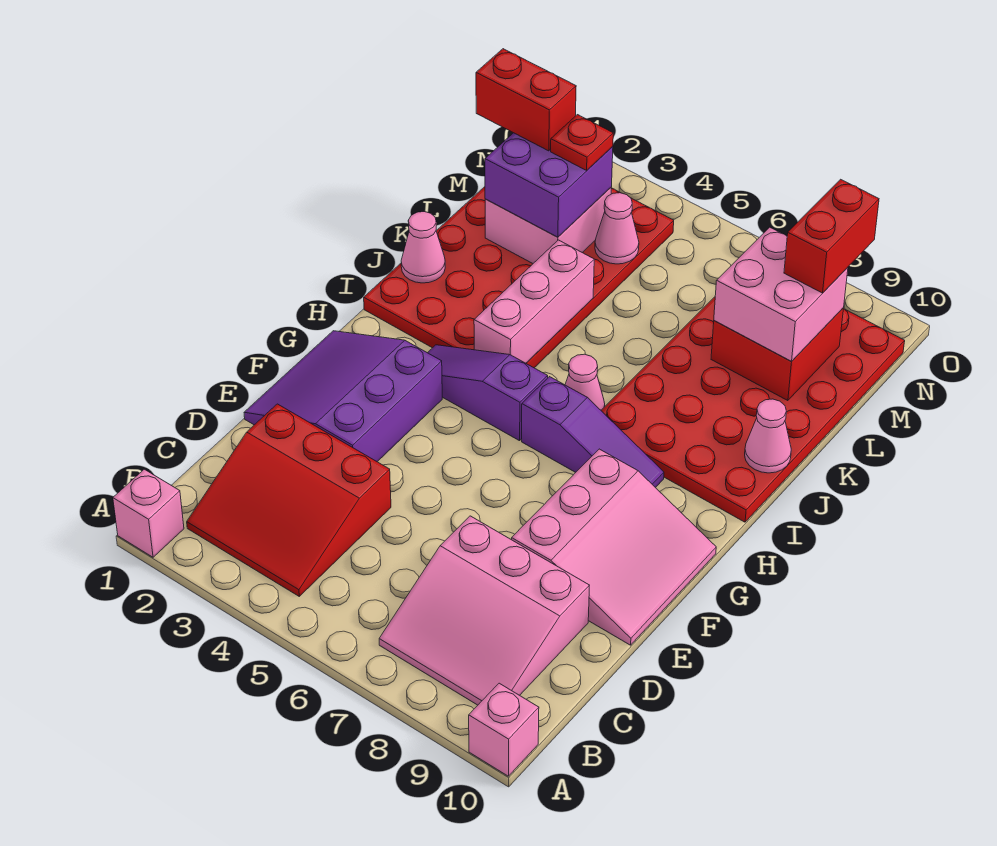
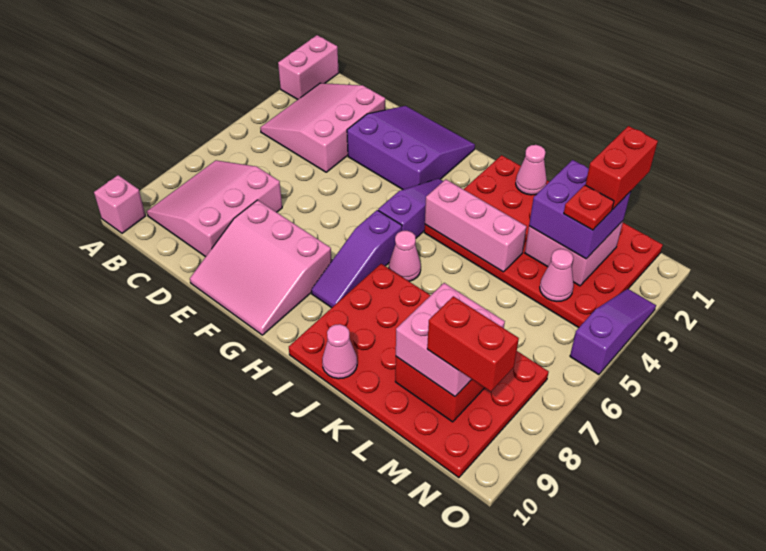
pink brick A1 level 1 -> pink brick A1:A2 level 1
red slope B2:D4 level 1 top D -> pink slope B2:D4 level 1 top D
none -> purple slope O3:O5 level 1 top 5

